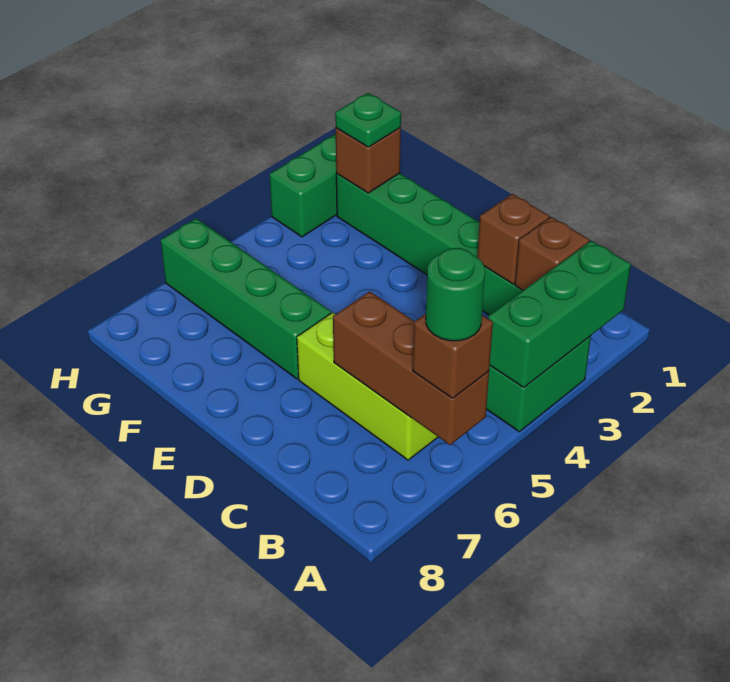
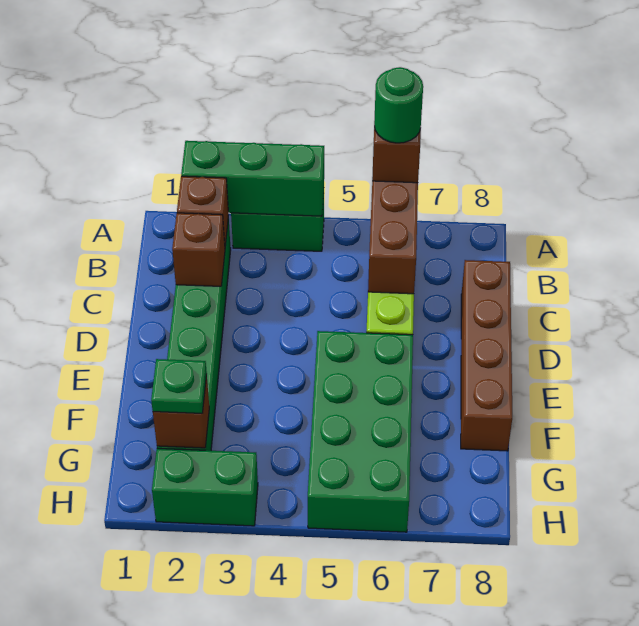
none -> brown brick C8:F8 level 1
green brick E6:H6 level 1 -> green brick E5:H6 level 1

